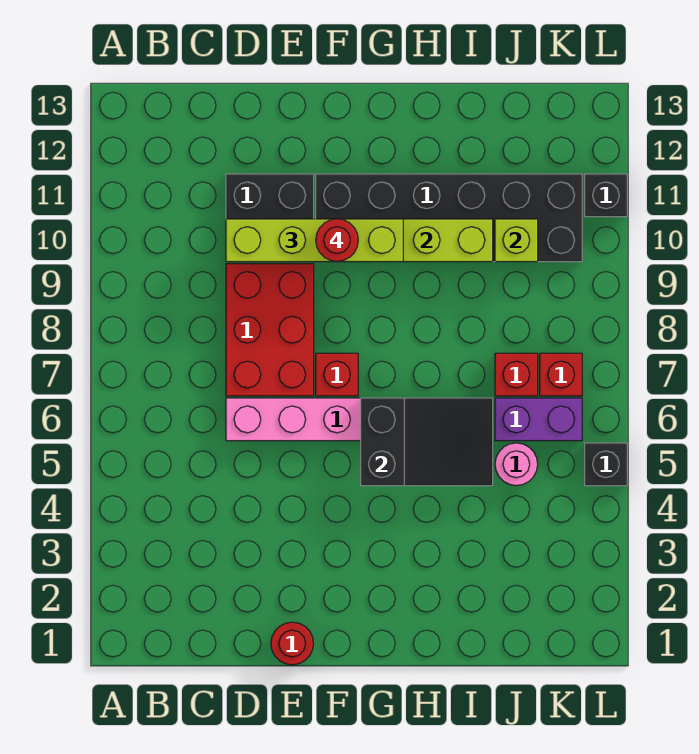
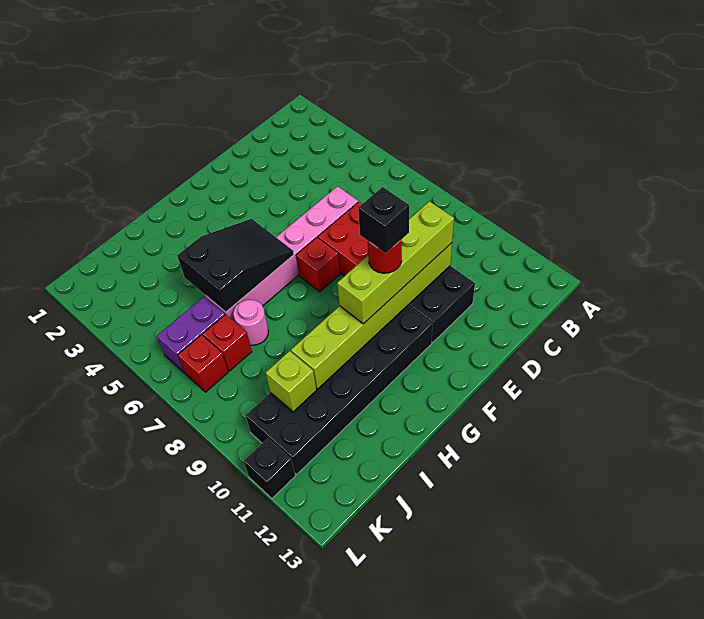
red round brick E1 level 1 -> none
black slope G5:I6 level 2 top G -> black slope G5:I6 level 2 top I
pink round brick J5 level 1 -> pink round brick I7 level 1
black brick L5 level 1 -> black brick F10 level 5

